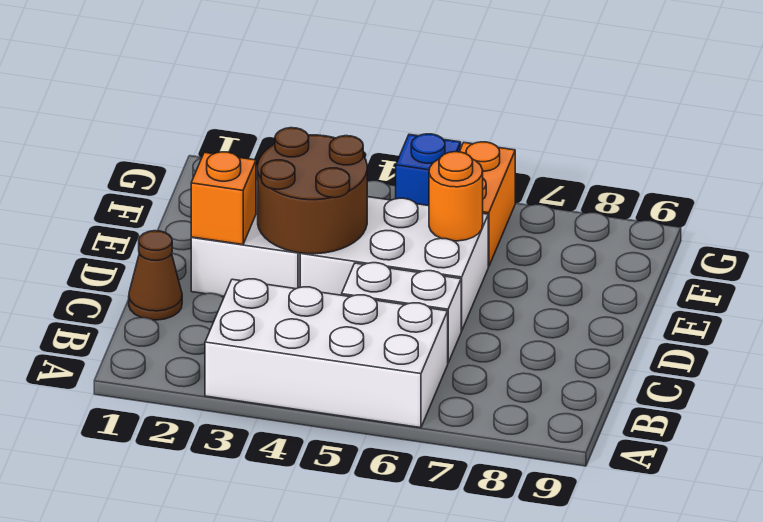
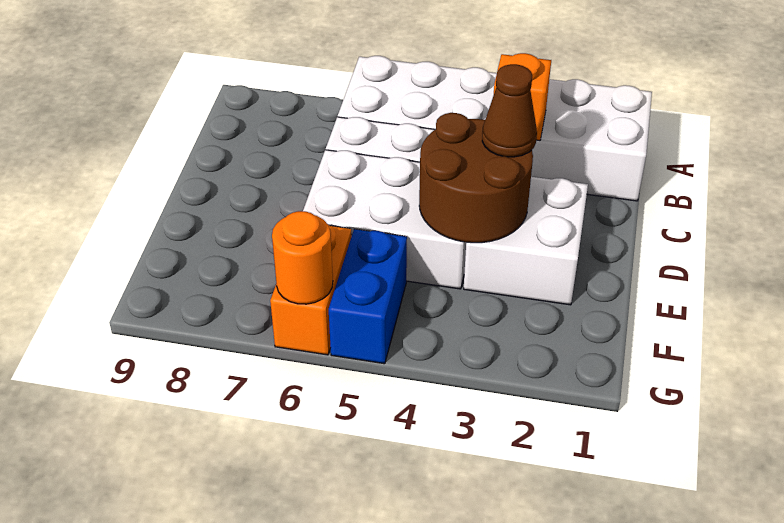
white brick A3:B6 level 1 -> white brick A1:B6 level 1
brown cone C1 level 1 -> brown cone D3 level 3
orange brick D2 level 2 -> orange brick B3 level 2
orange round brick E6 level 2 -> orange round brick G6 level 2
blue brick G5 level 1 -> blue brick F5:G5 level 1

